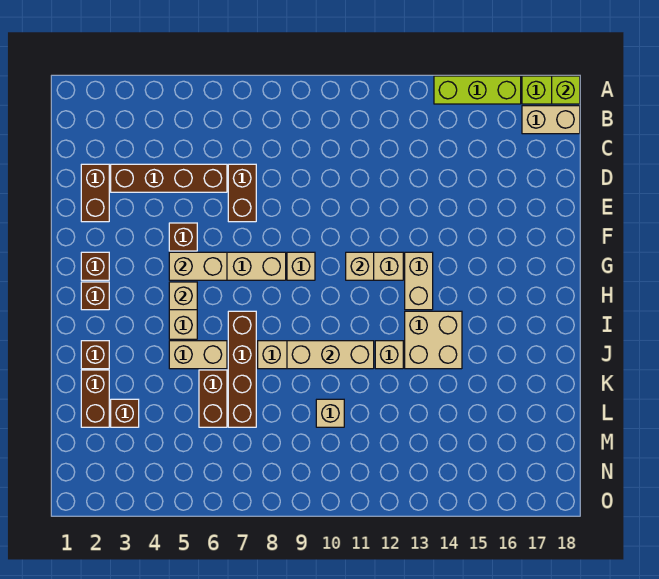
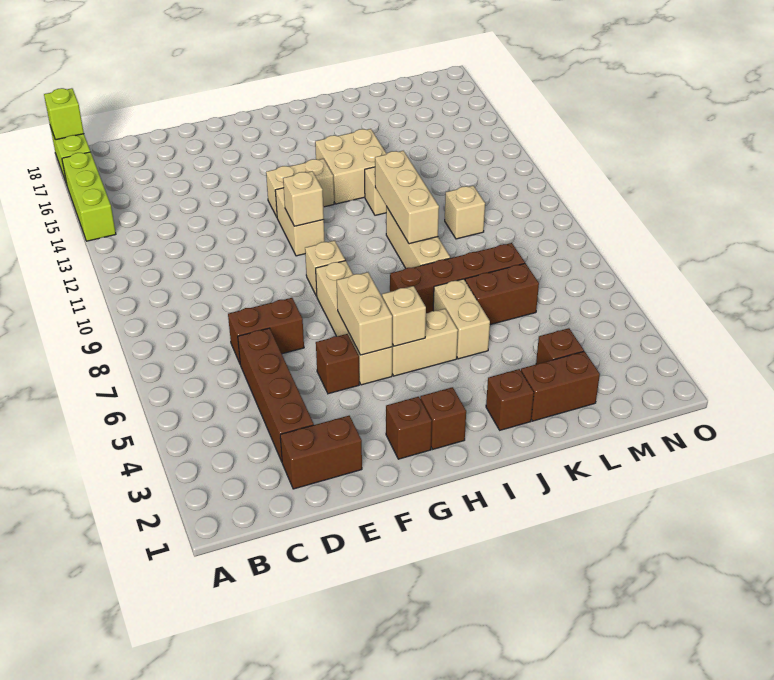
tan brick B17:B18 level 1 -> none

